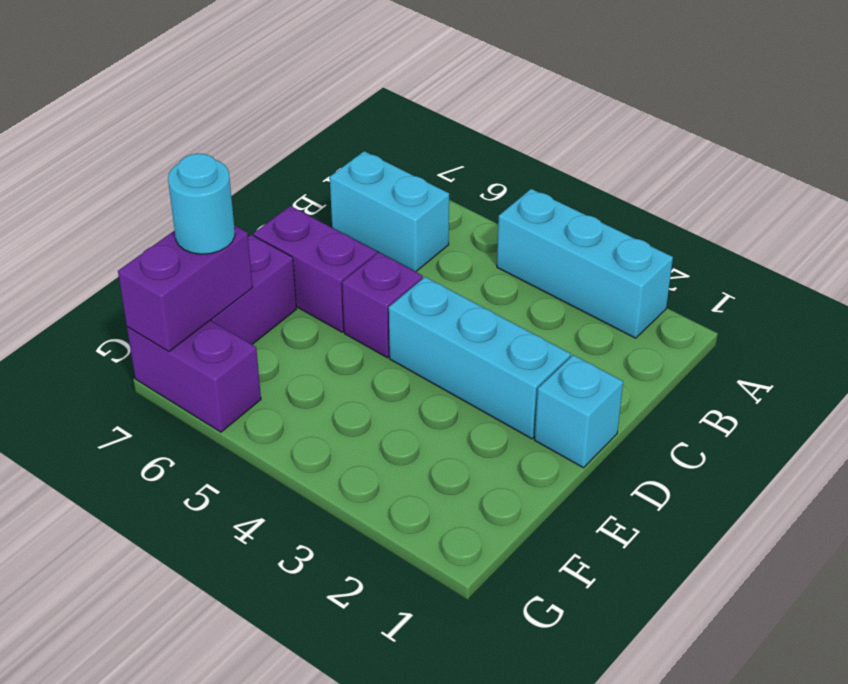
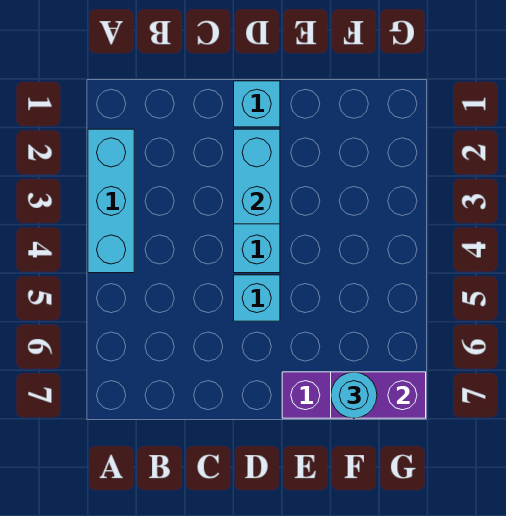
cyan brick B6:B7 level 1 -> cyan brick D2:D3 level 2
purple brick D5 level 1 -> cyan brick D5 level 1
purple brick D6:D7 level 1 -> none
purple brick G6:G7 level 1 -> none

